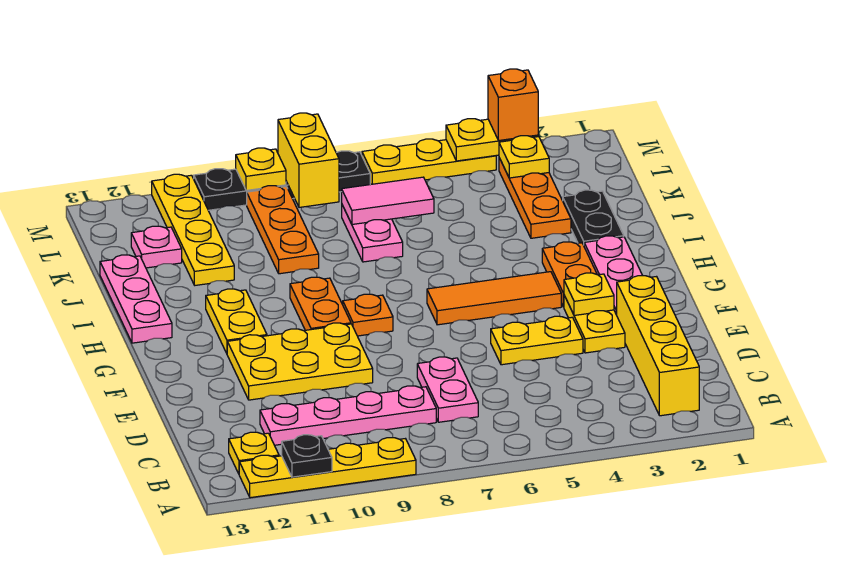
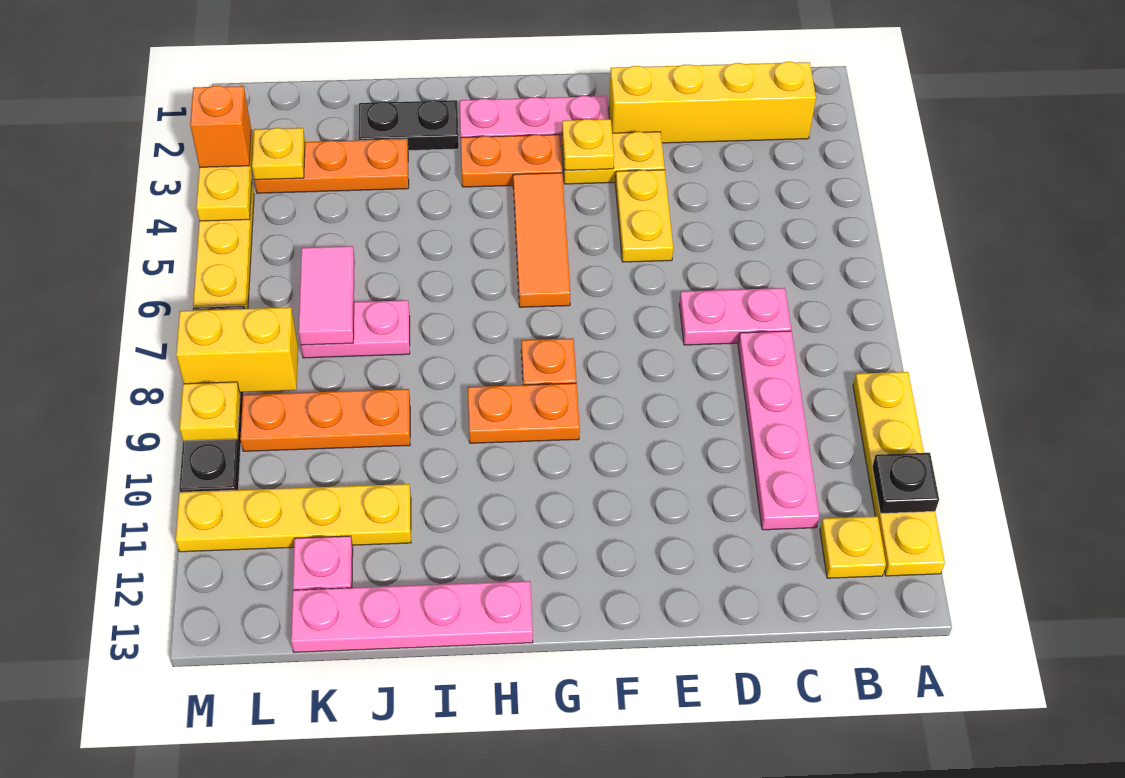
yellow plate E9:F11 level 1 -> none
yellow plate G11:H11 level 1 -> none
pink plate H13:J13 level 1 -> pink plate H13:K13 level 1

